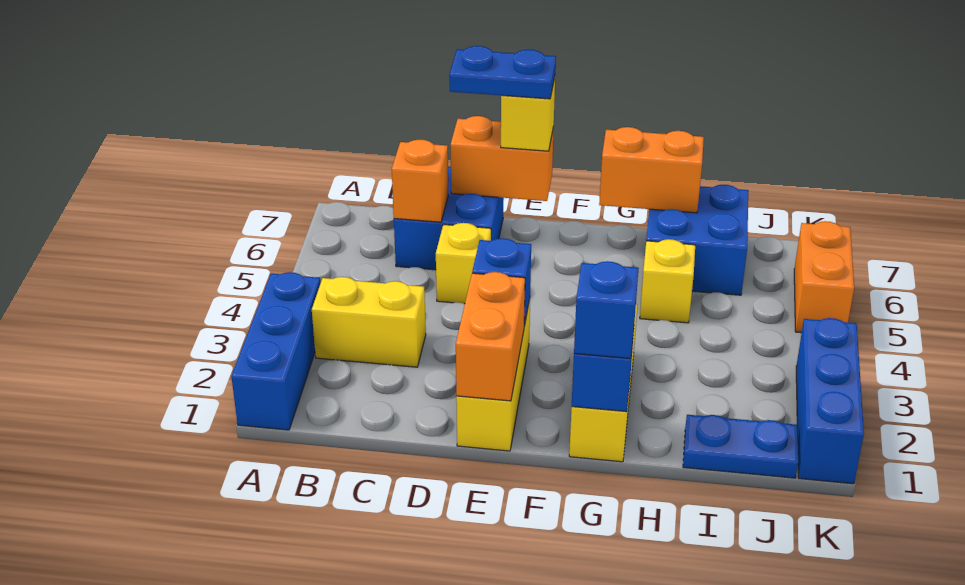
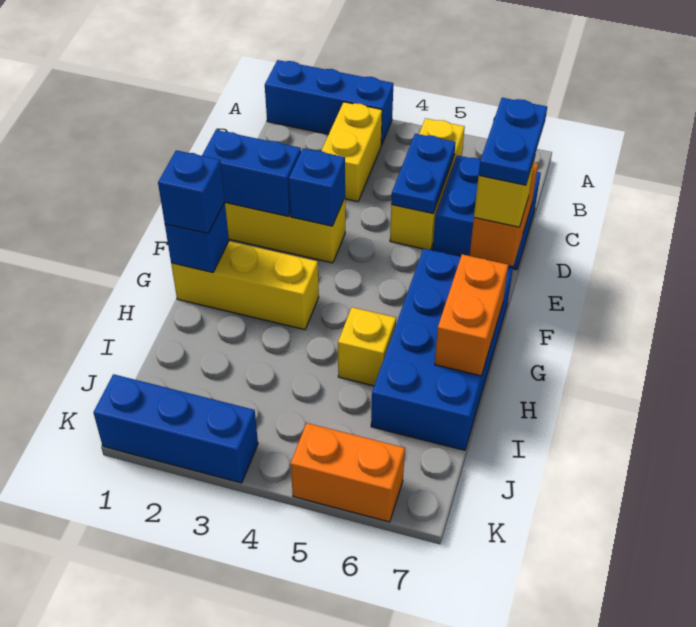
orange brick C6 level 2 -> none
yellow brick D5 level 1 -> yellow brick B5:D5 level 1
orange brick E1:E2 level 2 -> blue brick E1:E2 level 2
blue brick H6:I7 level 1 -> blue brick F6:I7 level 1
blue plate I1:J1 level 1 -> blue plate C5:D5 level 2

